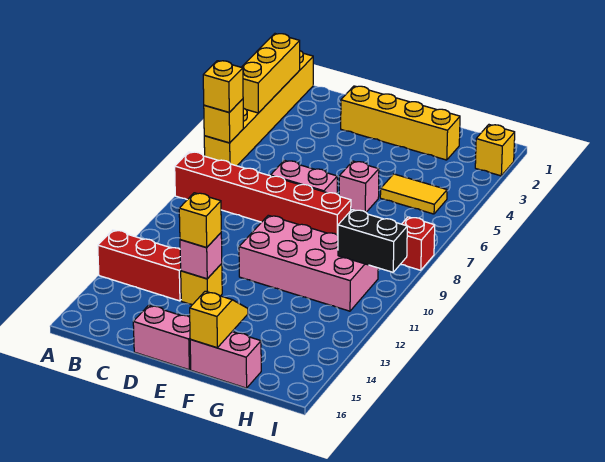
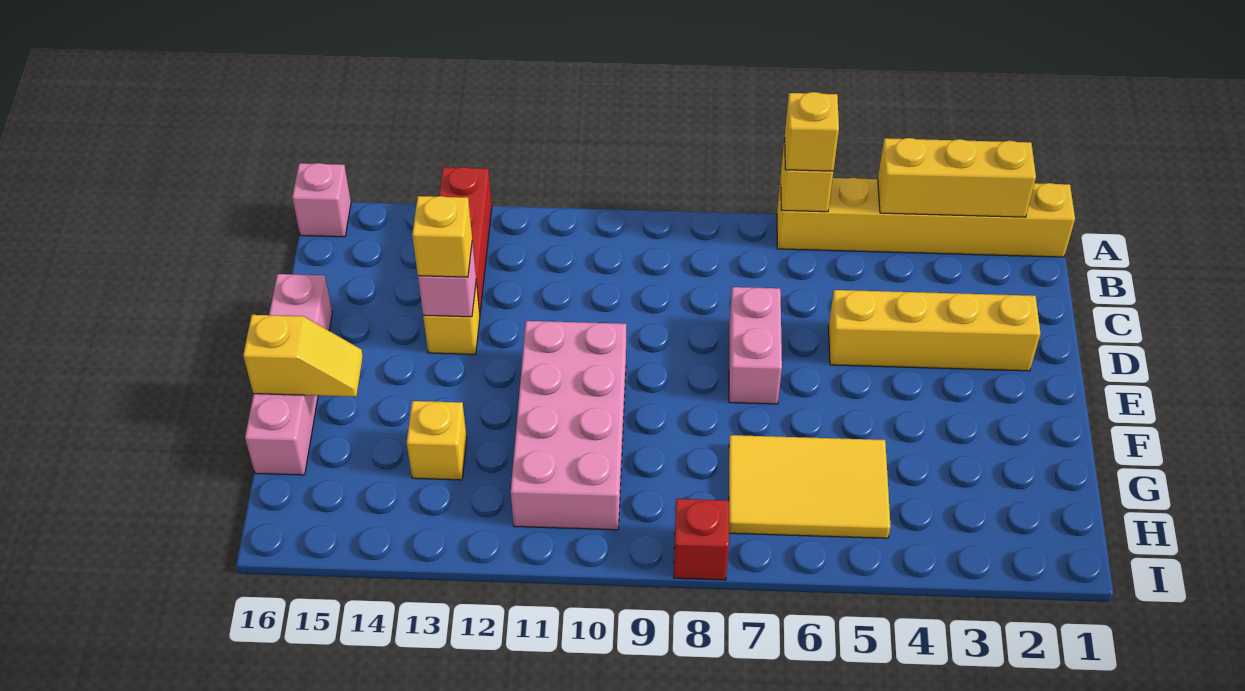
red brick A8:F8 level 1 -> none
yellow brick D2:G2 level 1 -> yellow brick D2:D5 level 1
pink brick F6 level 1 -> pink brick A16 level 1
yellow tile G5:H5 level 1 -> yellow tile G5:H7 level 1
black brick H10:I10 level 2 -> none
yellow brick I2 level 1 -> yellow brick G13 level 1

